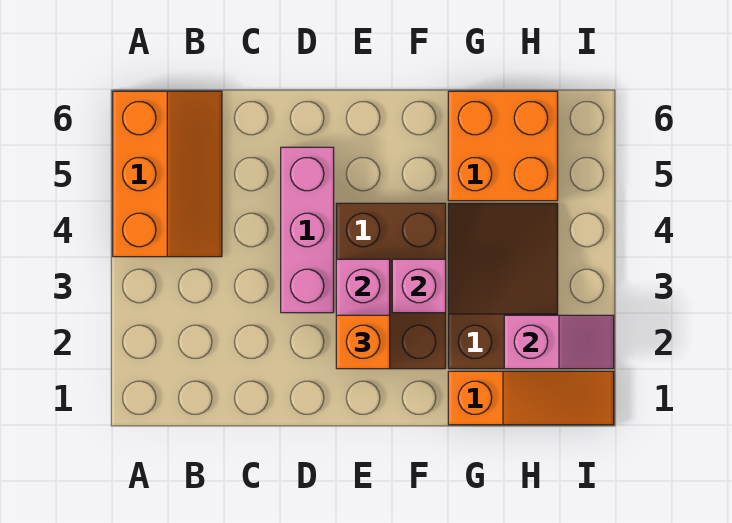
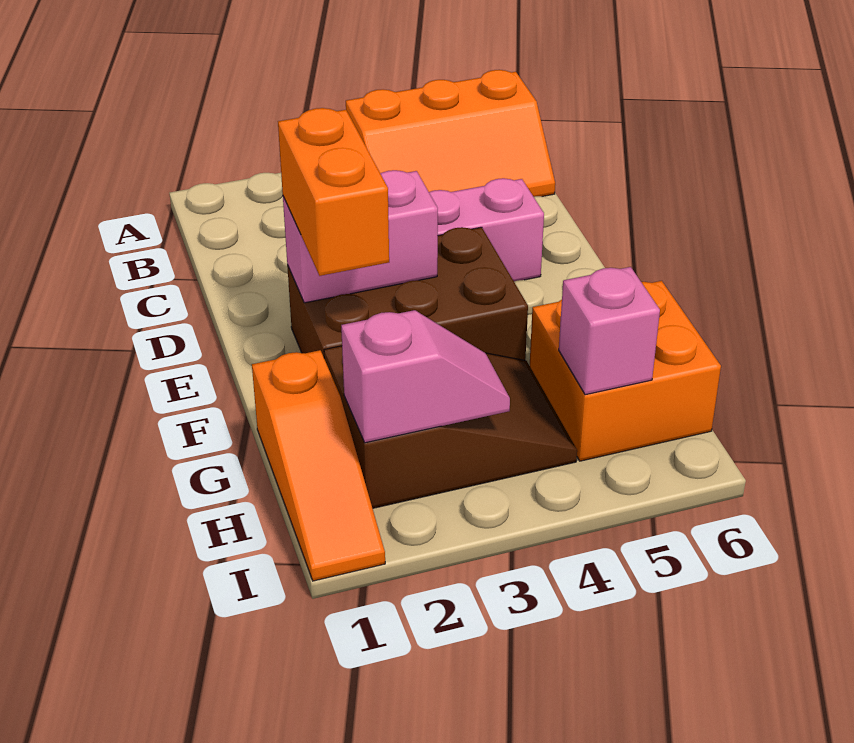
orange brick E2 level 3 -> orange brick E2:F2 level 3
pink brick F3 level 2 -> pink brick H5 level 2
pink slope H2:I2 level 2 top H -> pink slope H2:H3 level 2 top 2

